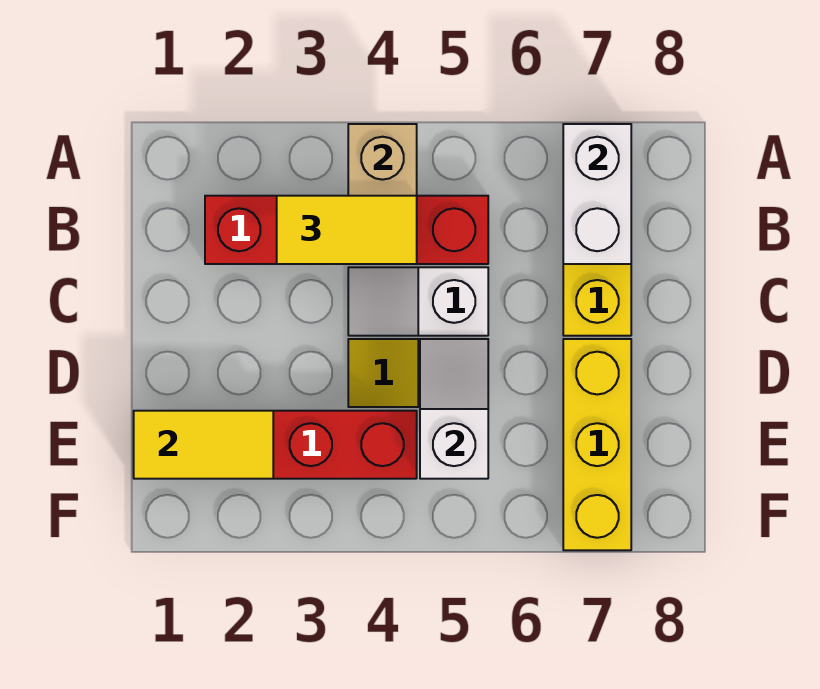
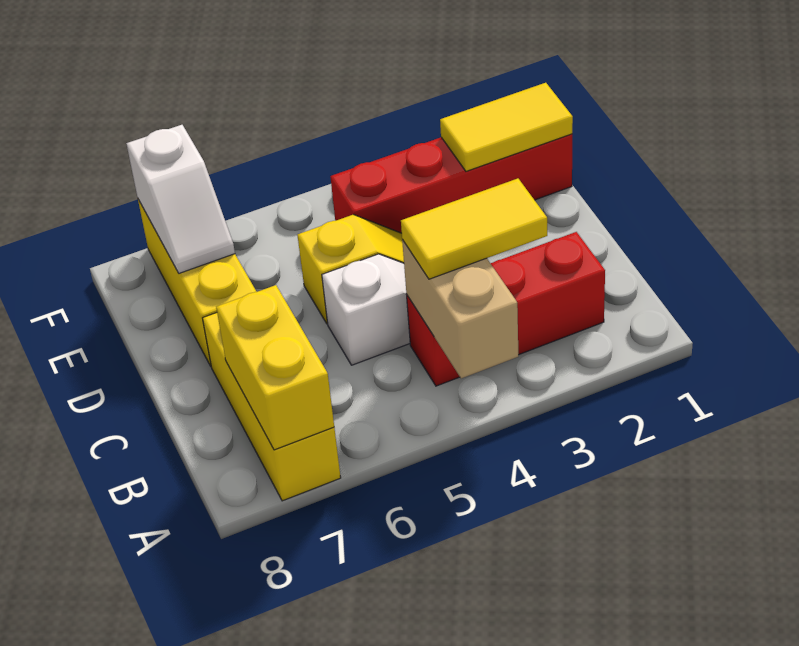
white brick A7:B7 level 2 -> yellow brick A7:B7 level 2
red brick B2:B5 level 1 -> red brick B2:B4 level 1
white slope D5:E5 level 2 top E -> white slope E7:F7 level 2 top F

